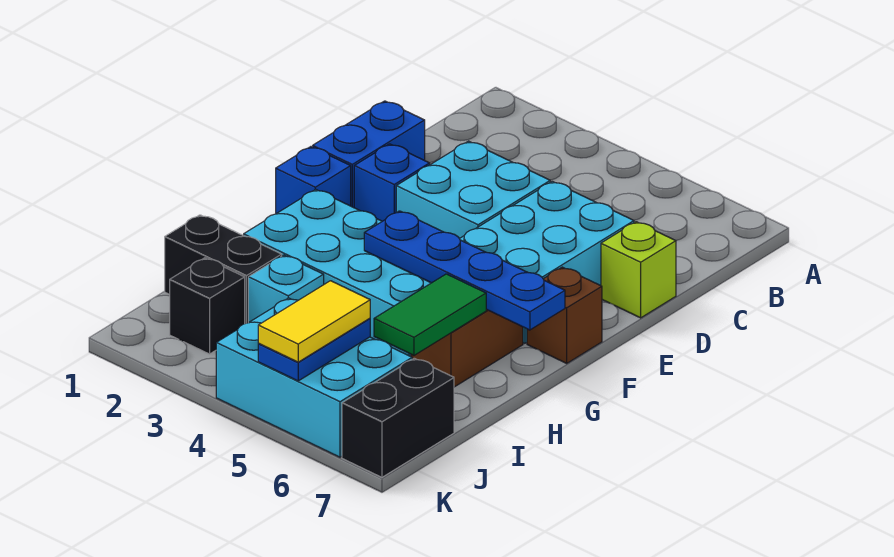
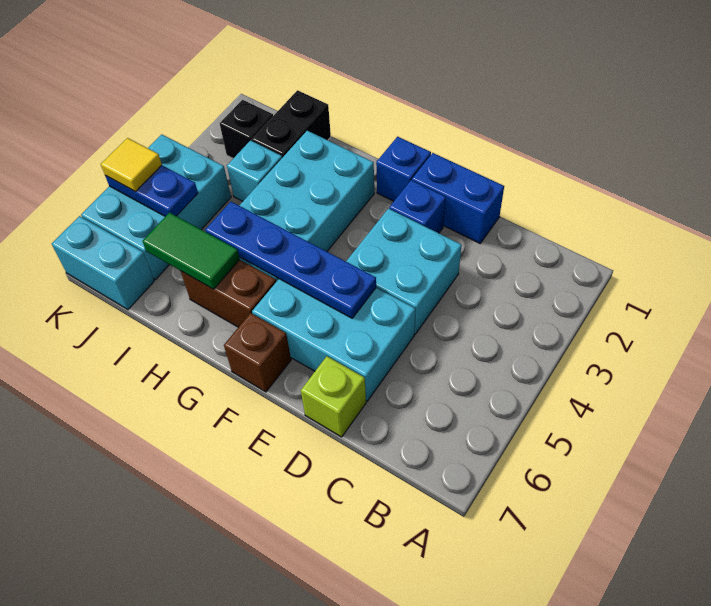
blue plate G4:G7 level 2 -> blue plate E5:H5 level 2
yellow tile J5:K5 level 3 -> yellow tile K5 level 3
black brick J7:K7 level 1 -> cyan brick J7:K7 level 1

